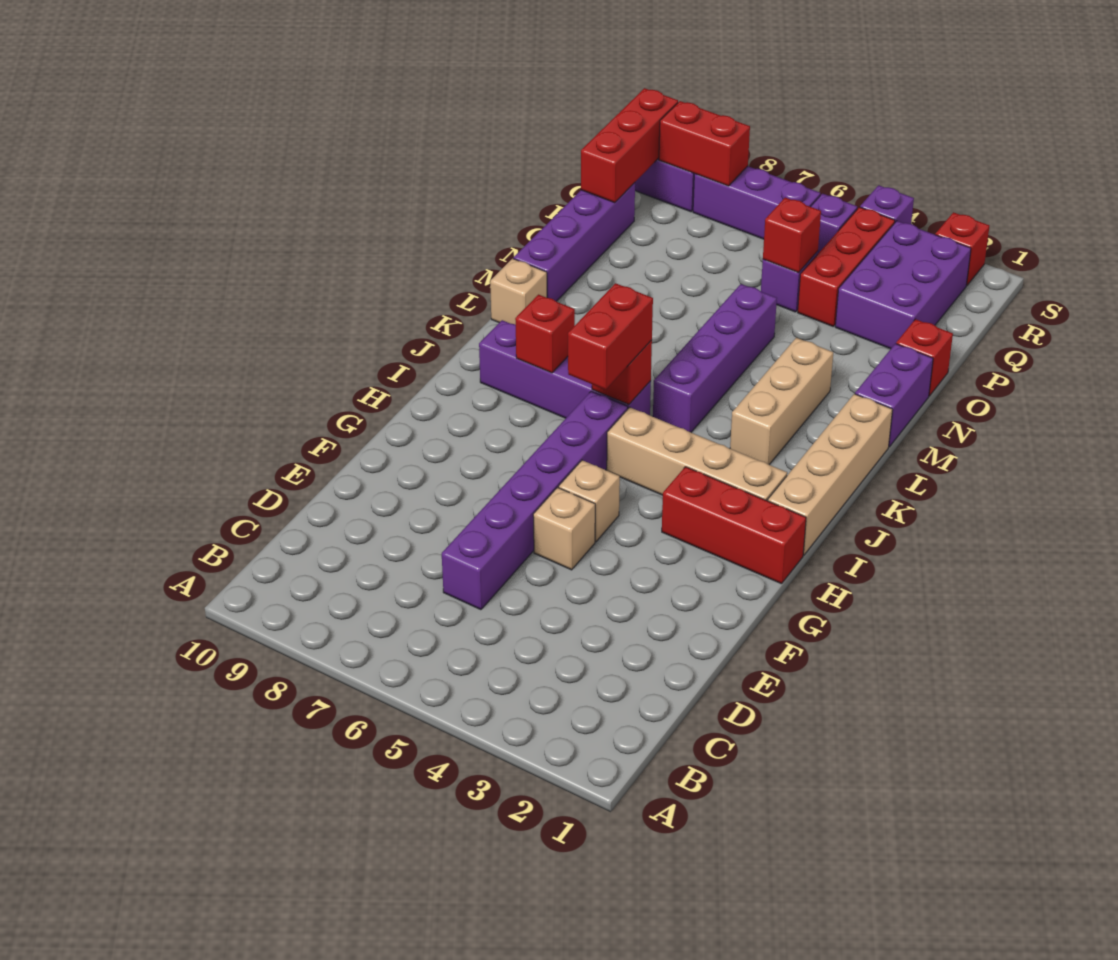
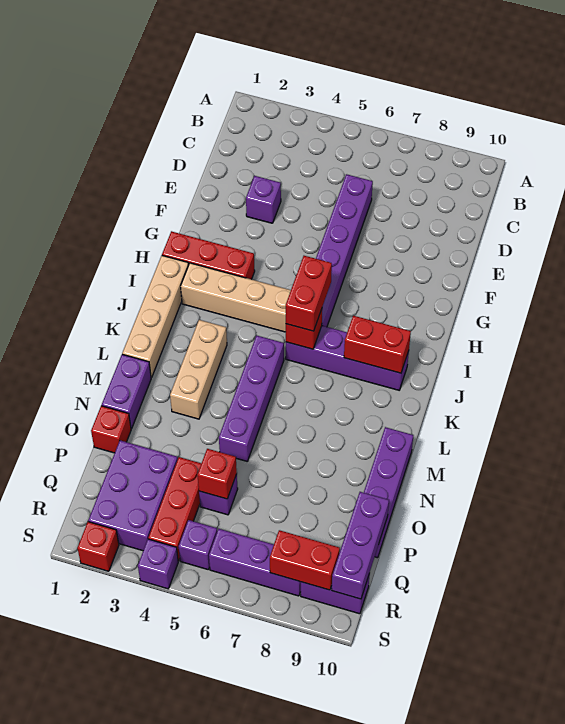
none -> purple brick E3 level 1
tan brick F5 level 1 -> none
tan brick G5 level 1 -> none
red brick J8 level 2 -> red brick J8:J9 level 2
tan brick L10 level 1 -> none
red brick P10:R10 level 2 -> purple brick P10:R10 level 2

